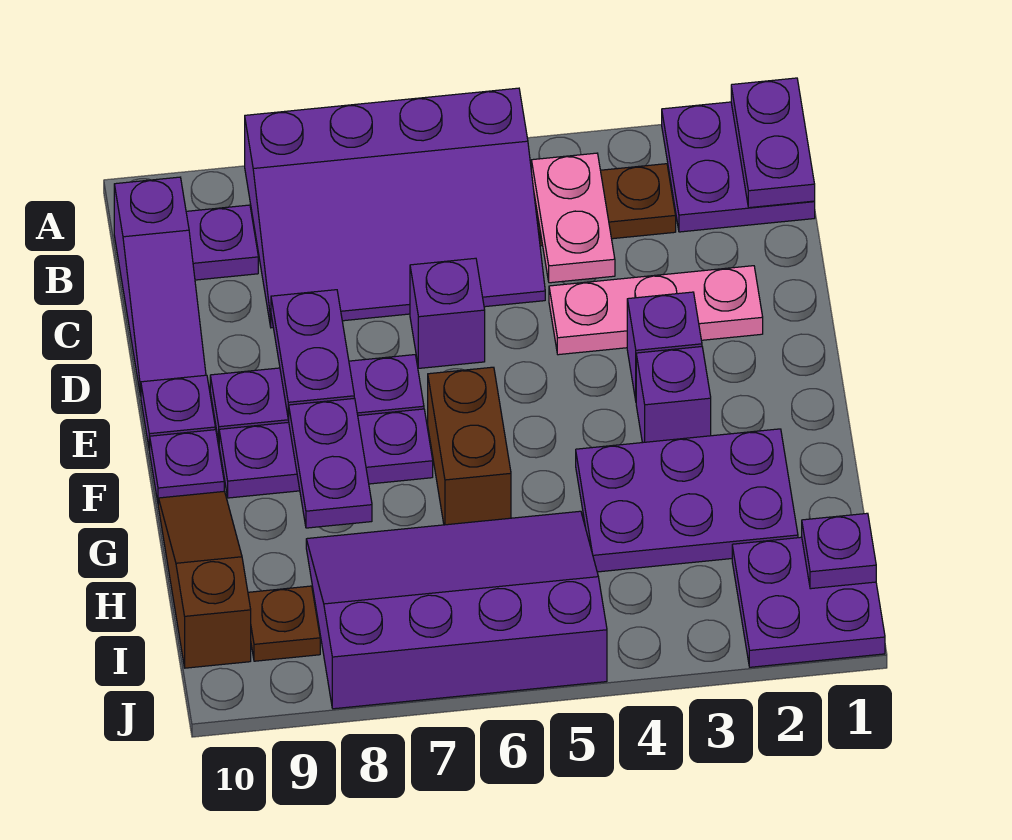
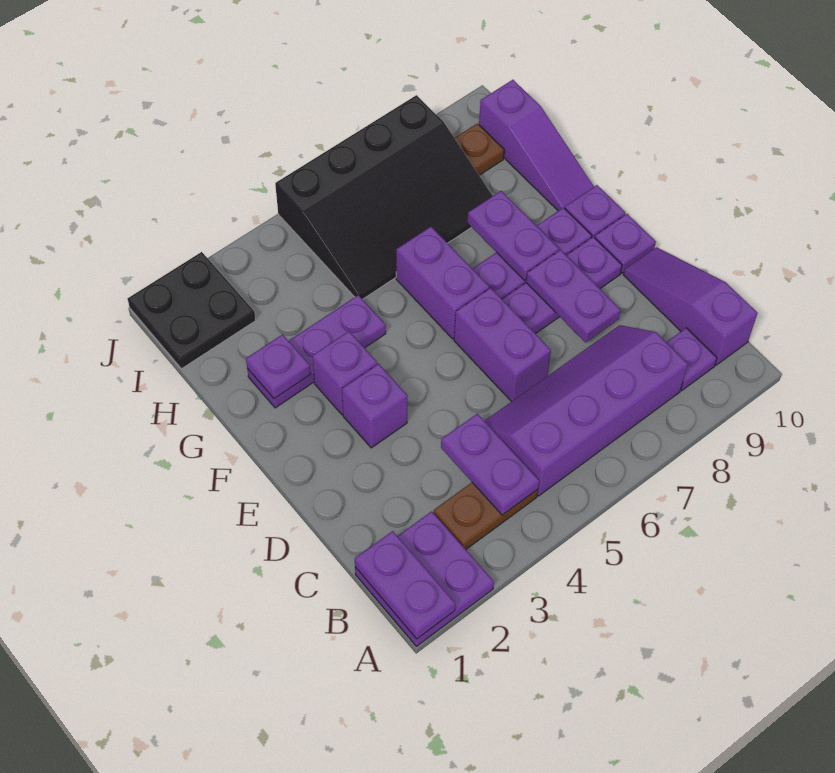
purple slope A5:C8 level 1 top A -> purple slope B5:C8 level 1 top B
pink plate B4:C4 level 2 -> purple plate B4:C4 level 2
pink plate D2:D4 level 1 -> none
purple brick D6 level 1 -> purple brick D6:E6 level 1
brown brick F6:G6 level 1 -> purple brick F6:G6 level 1
purple plate G2:H4 level 1 -> purple plate G2:G4 level 1
brown slope G10:I10 level 1 top I -> purple slope G10:I10 level 1 top I
purple slope H5:J8 level 1 top J -> black slope H5:J8 level 1 top J
purple plate I1:J2 level 1 -> black plate I1:J2 level 1
purple plate I1 level 2 -> purple plate G2 level 2

